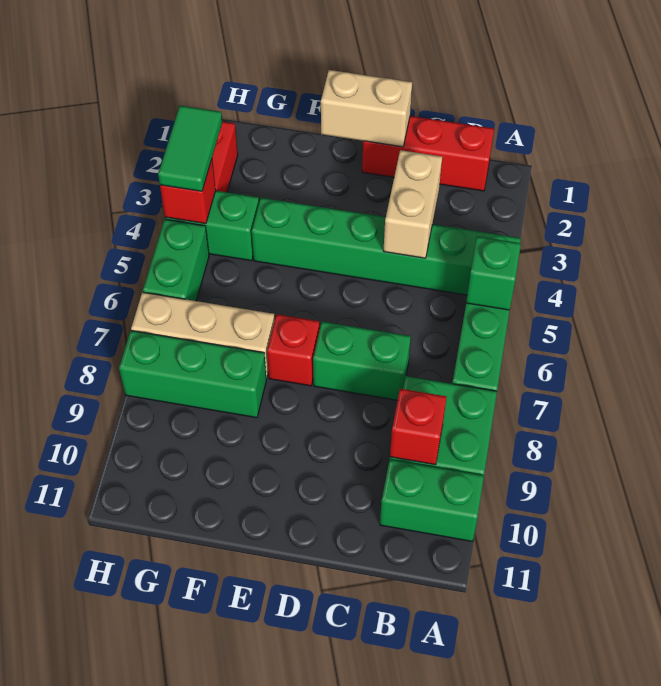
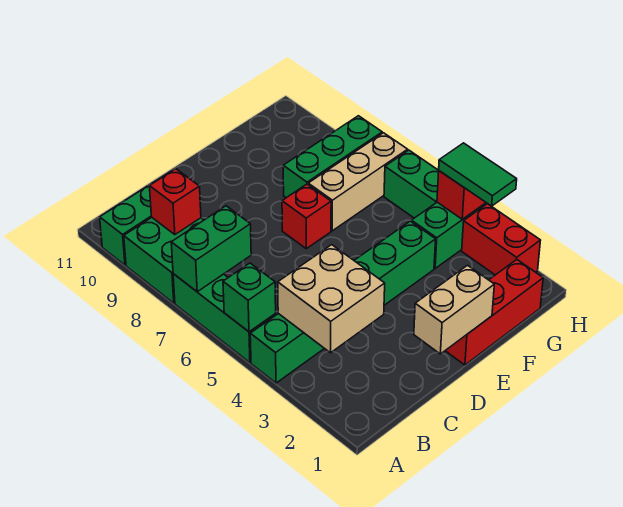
red brick B1:D1 level 1 -> red brick E1:G1 level 1
tan brick C3:C4 level 2 -> tan brick B3:C4 level 2
green brick C7:D7 level 1 -> green brick A7:B7 level 2

